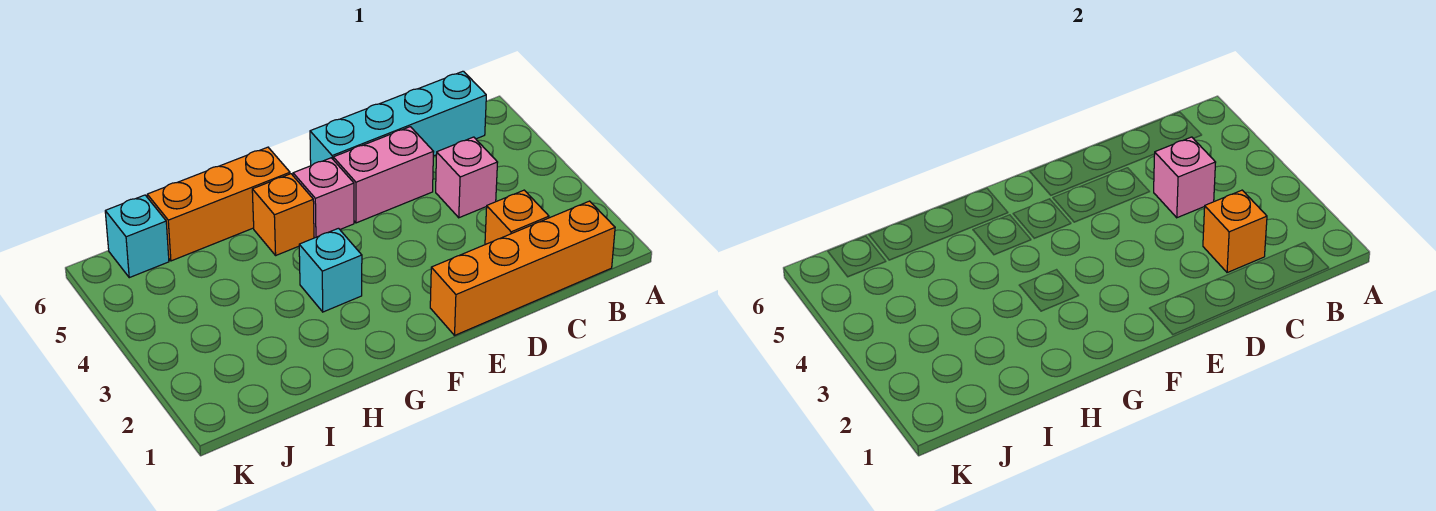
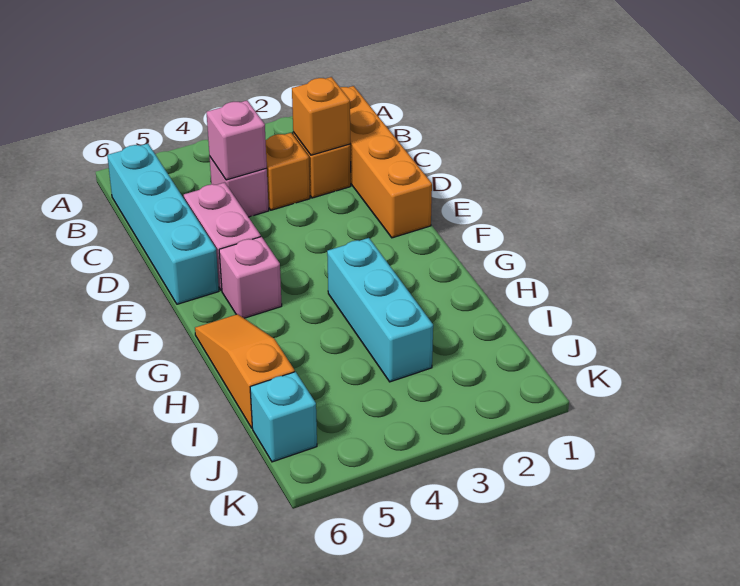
cyan brick G3 level 1 -> cyan brick G3:I3 level 1
orange brick G5 level 1 -> orange brick C3 level 1
orange brick G6:I6 level 1 -> orange slope G6:I6 level 1 top I

